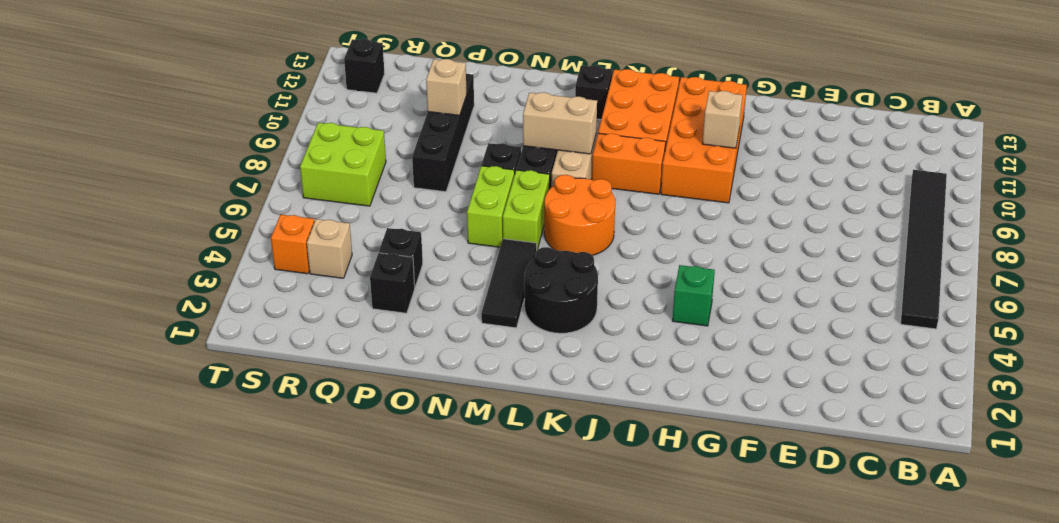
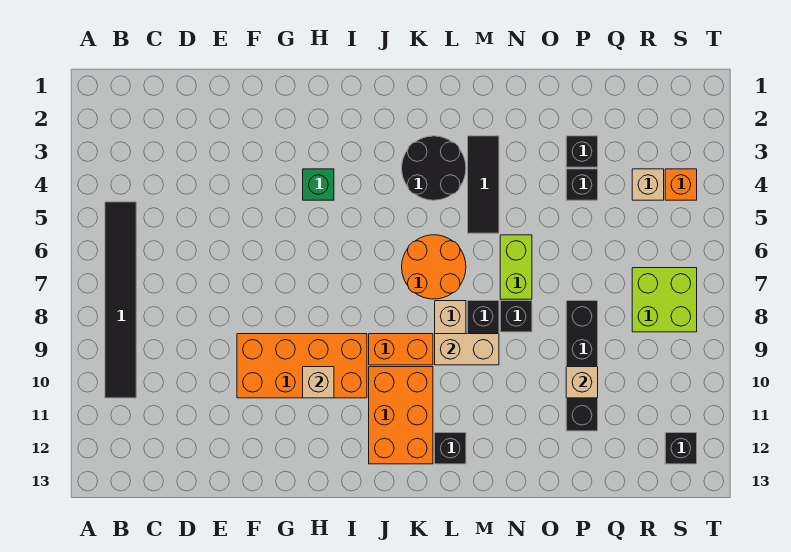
orange brick H9:I12 level 1 -> orange brick F9:I10 level 1
lime brick M6:M7 level 1 -> none

